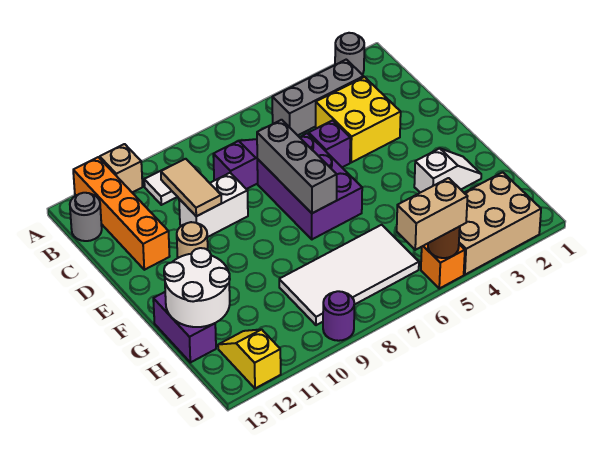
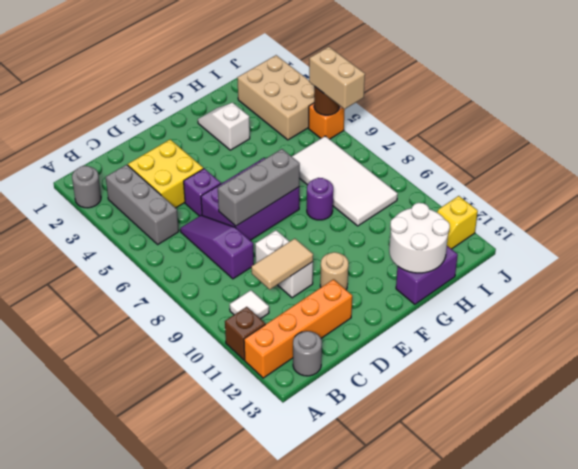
tan brick A11 level 1 -> brown brick A11 level 1
purple round brick J9 level 1 -> purple round brick G8 level 1

